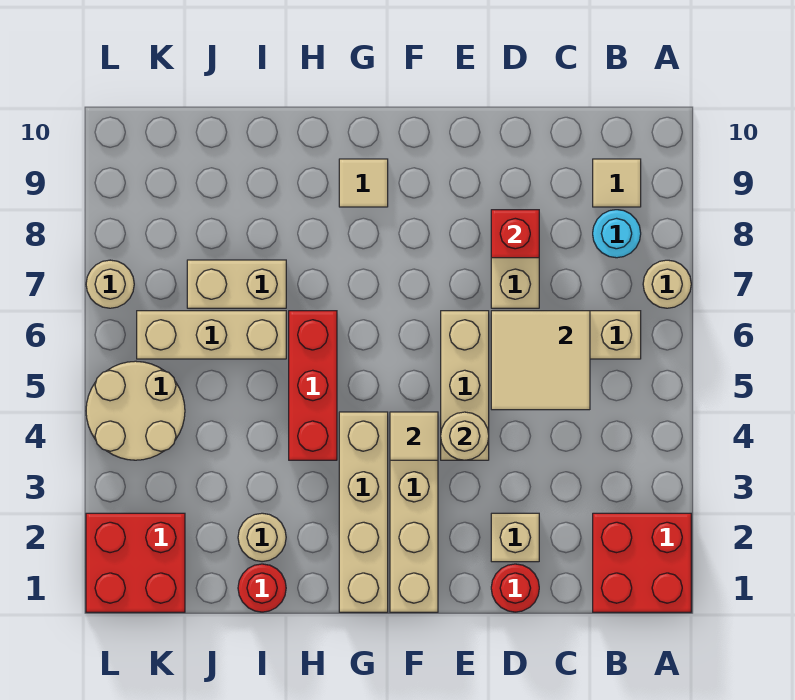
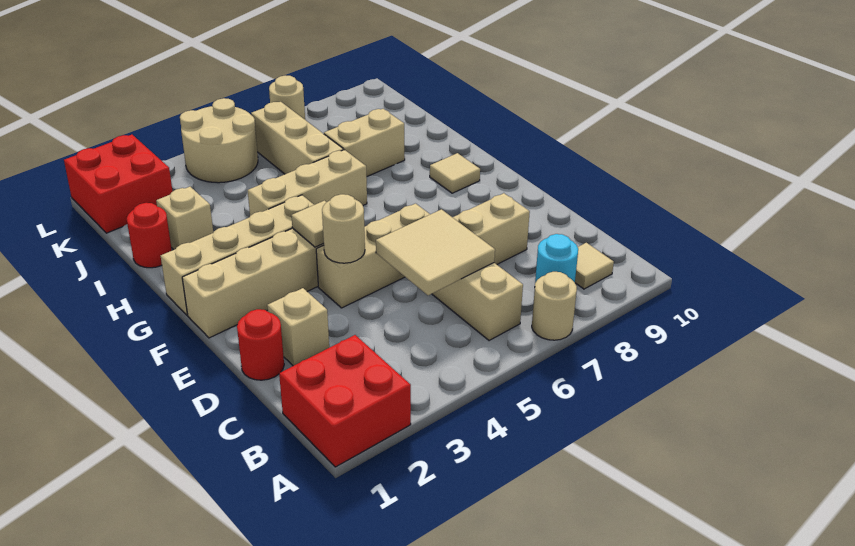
red brick D8 level 2 -> none
red brick H4:H6 level 1 -> tan brick H4:H6 level 1
tan round brick I2 level 1 -> tan brick I2 level 1
tan brick I7:J7 level 1 -> tan brick I7:I8 level 1

